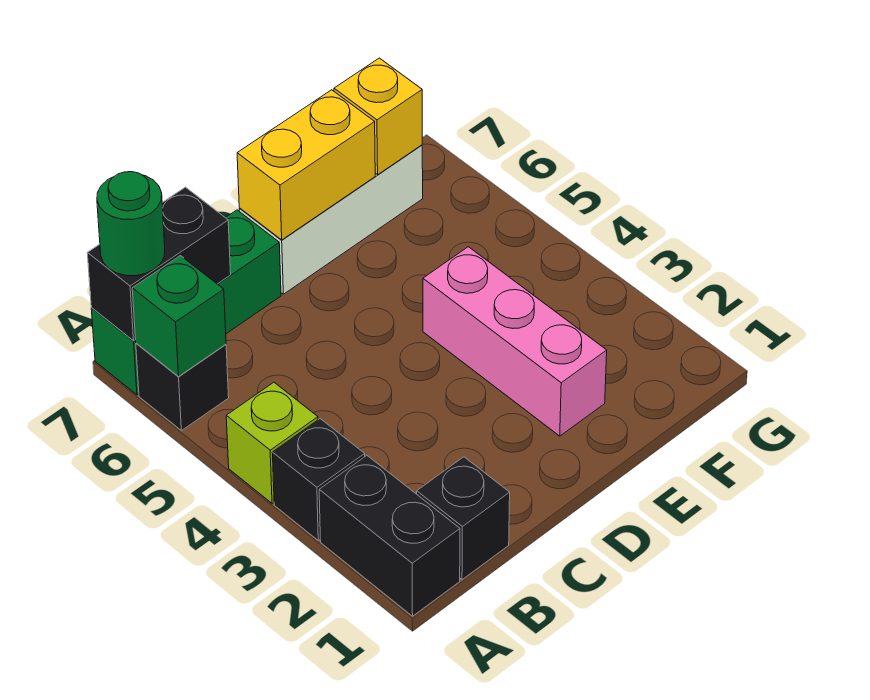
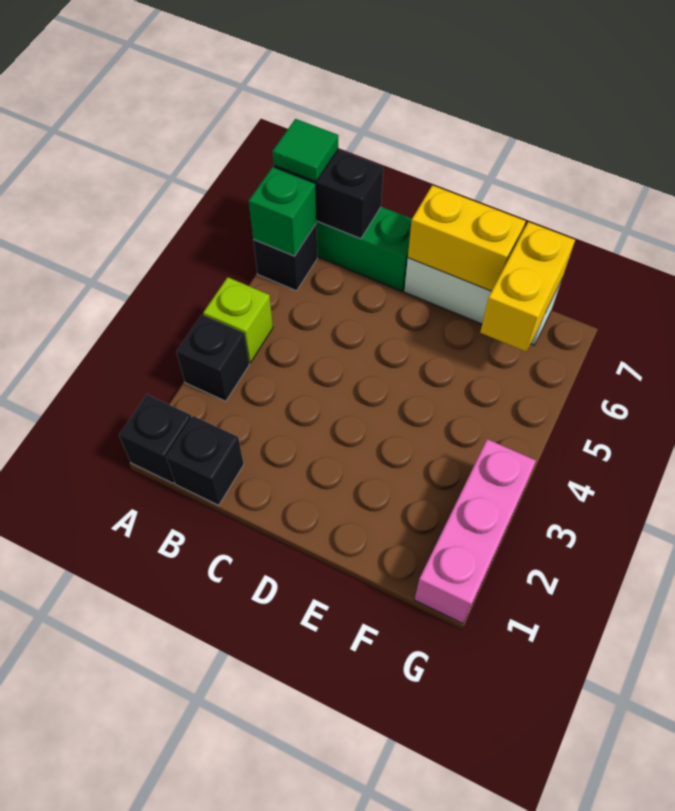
black brick A1:A2 level 1 -> black brick A1 level 1
green round brick A7 level 3 -> green tile A7 level 3
pink brick E2:E4 level 1 -> pink brick G1:G3 level 1
yellow brick F7 level 2 -> yellow brick F6:F7 level 2

